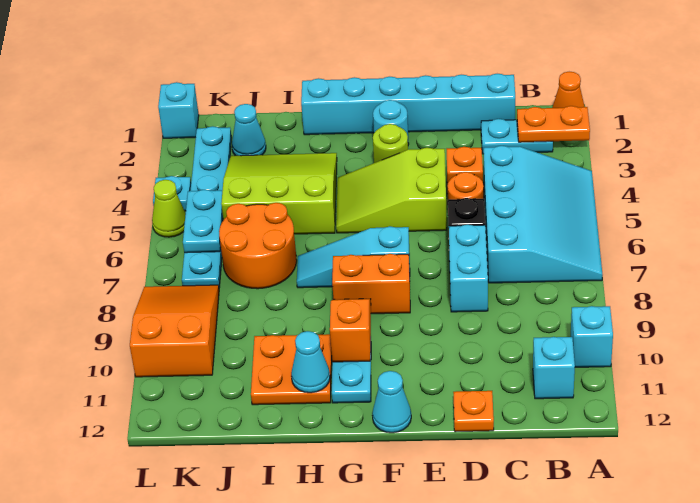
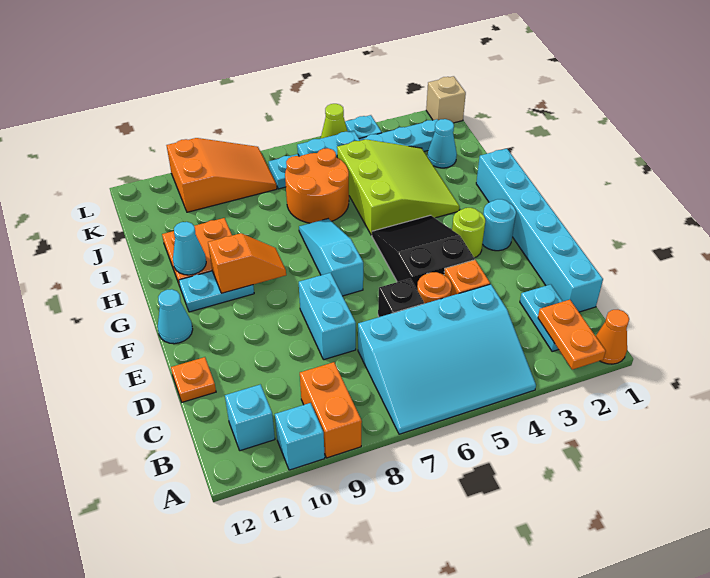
cyan brick D7:D8 level 1 -> cyan brick D8:E8 level 1
lime slope E4:G5 level 1 top E -> black slope E4:G5 level 1 top E
orange brick F8:G8 level 1 -> orange brick A9:B9 level 1
cyan brick L1 level 1 -> tan brick L1 level 1

